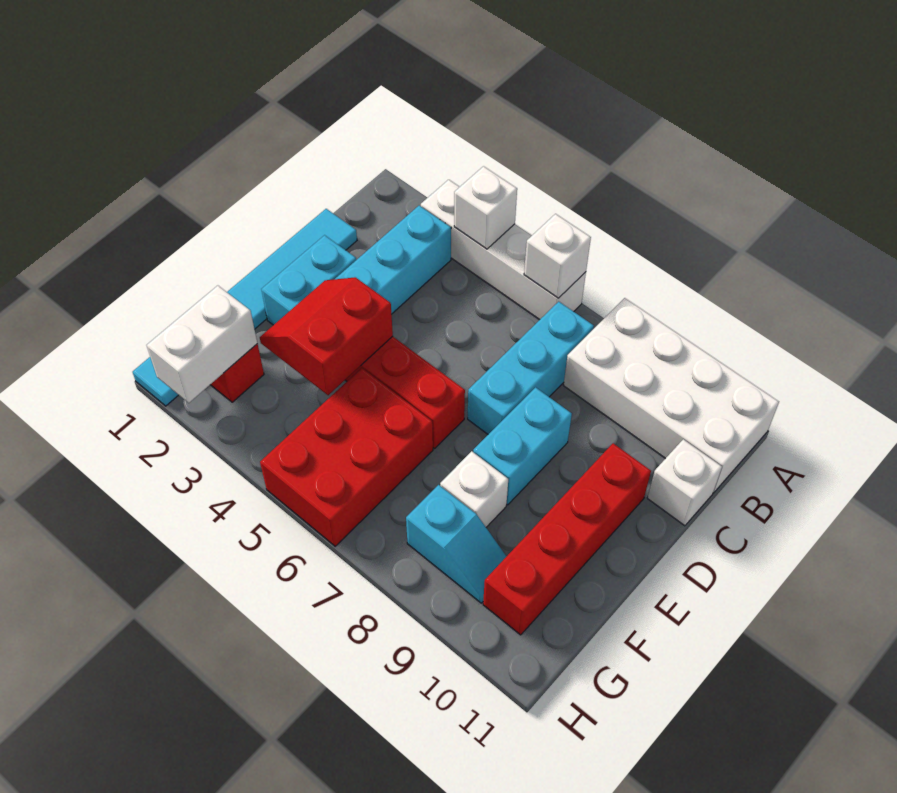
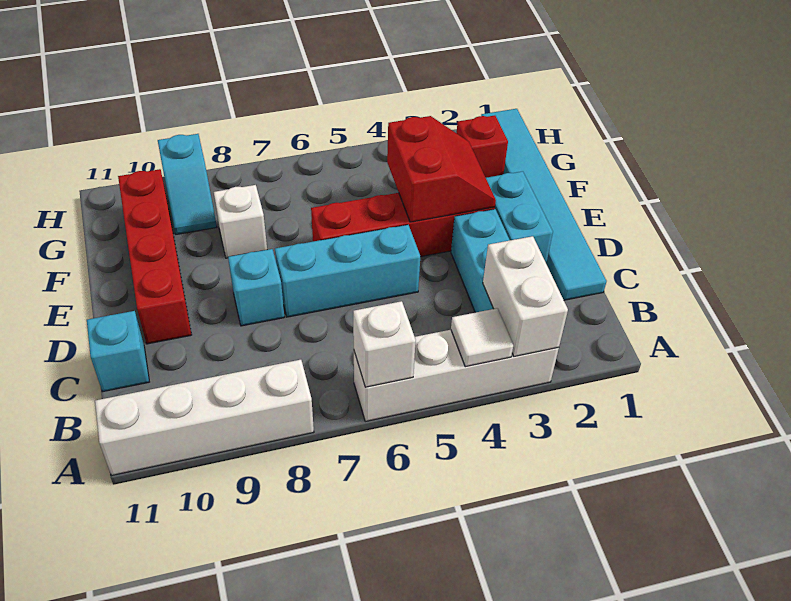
white brick A4 level 2 -> white tile A4 level 2
white brick A8:B11 level 1 -> white brick A8:A11 level 1
cyan brick B7:D7 level 1 -> cyan brick D5:D7 level 1
white brick C11 level 1 -> cyan brick C11 level 1
cyan brick D8:E8 level 1 -> cyan brick D8 level 1
red brick F5:H6 level 1 -> none
white brick G2:H2 level 2 -> white brick A3:B3 level 2
cyan slope G8:G9 level 1 top 8 -> cyan slope G9:H9 level 1 top H

